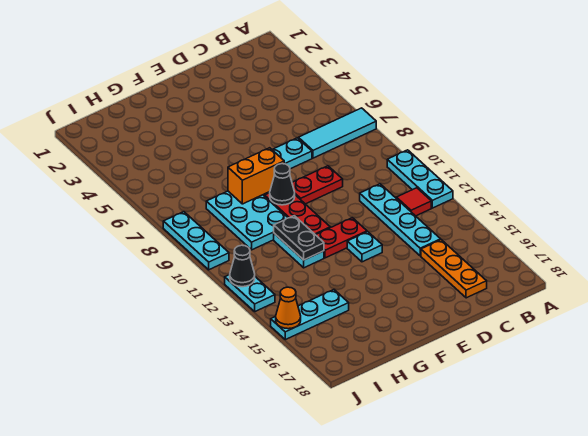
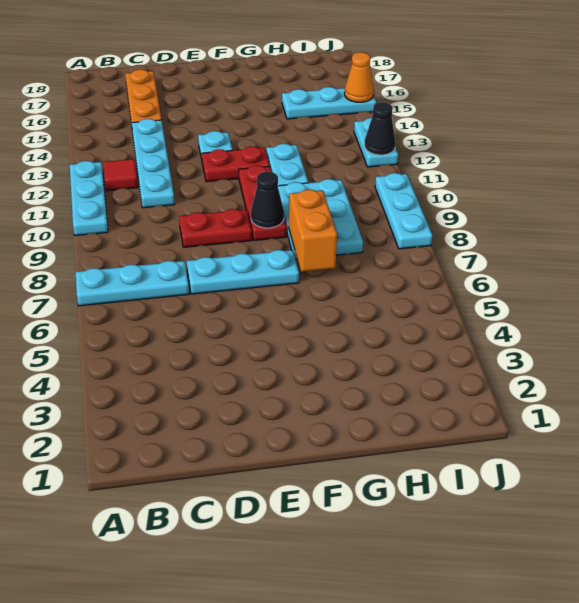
cyan tile A7:C7 level 1 -> cyan plate A7:C7 level 1
orange brick F8:G8 level 2 -> orange brick G7:G8 level 2
black plate G11:G12 level 2 -> none

